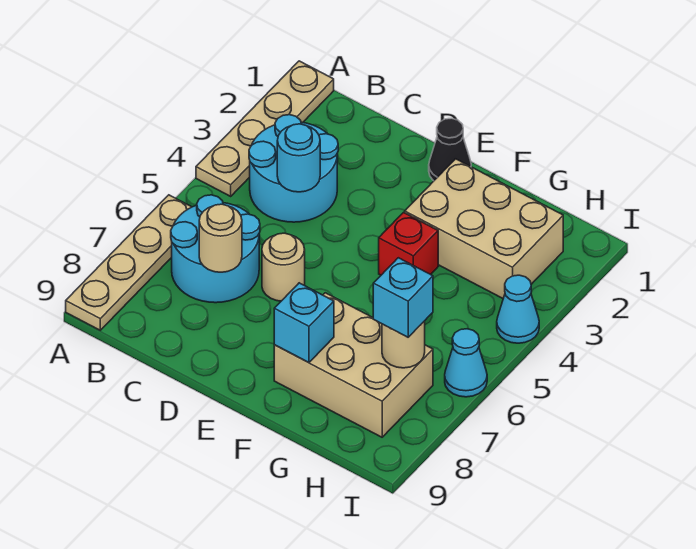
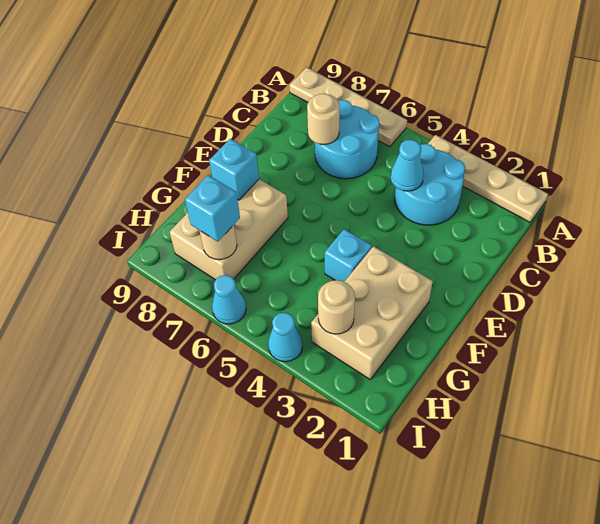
cyan round brick C4 level 2 -> cyan cone C4 level 2
tan round brick D6 level 1 -> tan round brick H3 level 2
black cone E1 level 1 -> none
red brick F4 level 1 -> cyan brick F4 level 1

